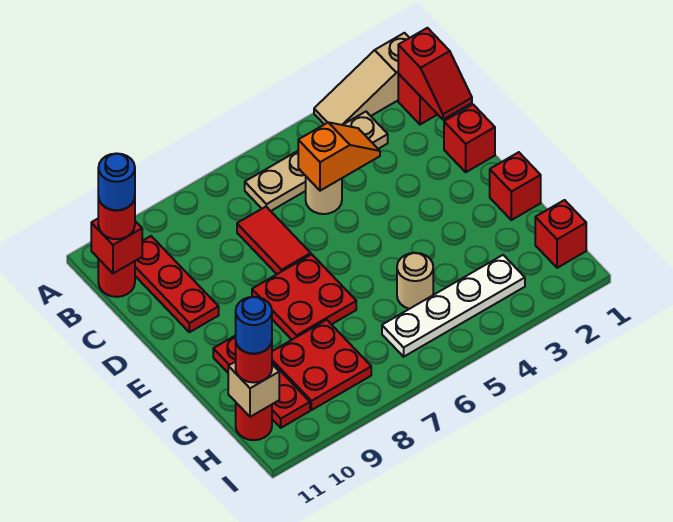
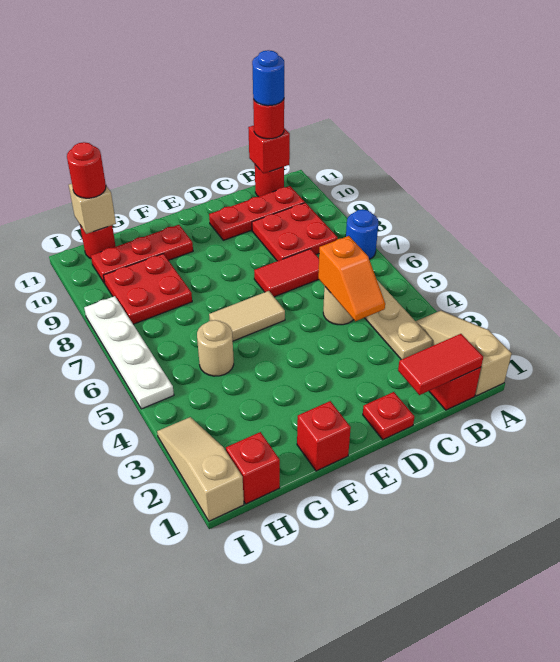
red slope B1:C1 level 2 top B -> red tile B1:C1 level 2
red brick D1 level 1 -> red plate D1 level 1
none -> tan tile E6:F6 level 1
red plate E7:F8 level 1 -> red plate B8:C9 level 1
white plate H3:H6 level 1 -> white plate I5:I8 level 1
blue round brick H11 level 4 -> blue round brick A7 level 1
none -> tan slope I1:I3 level 1 top 1

